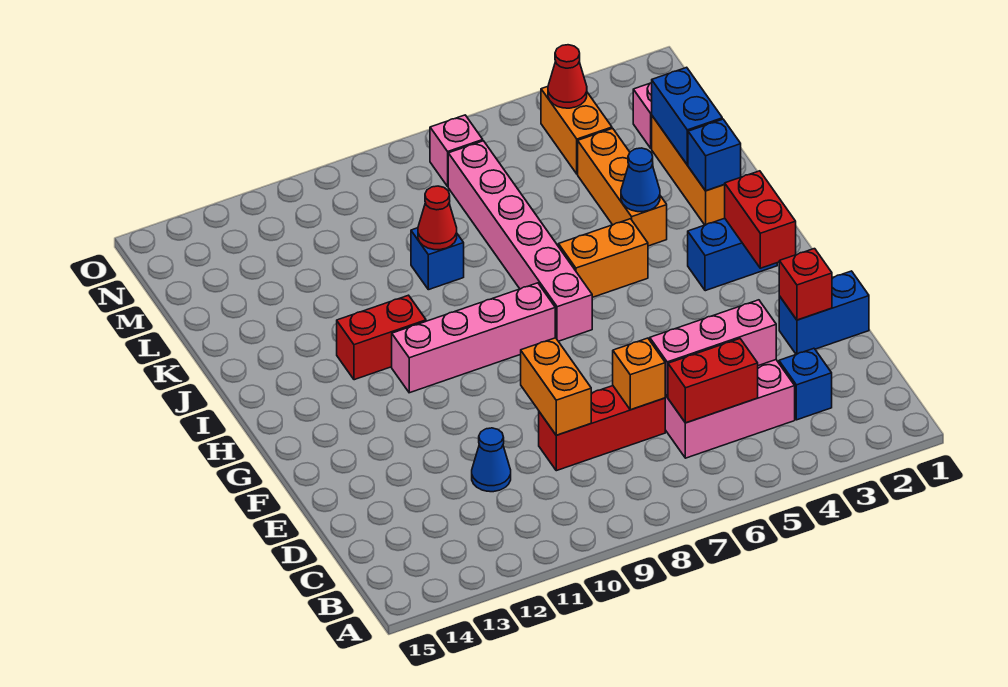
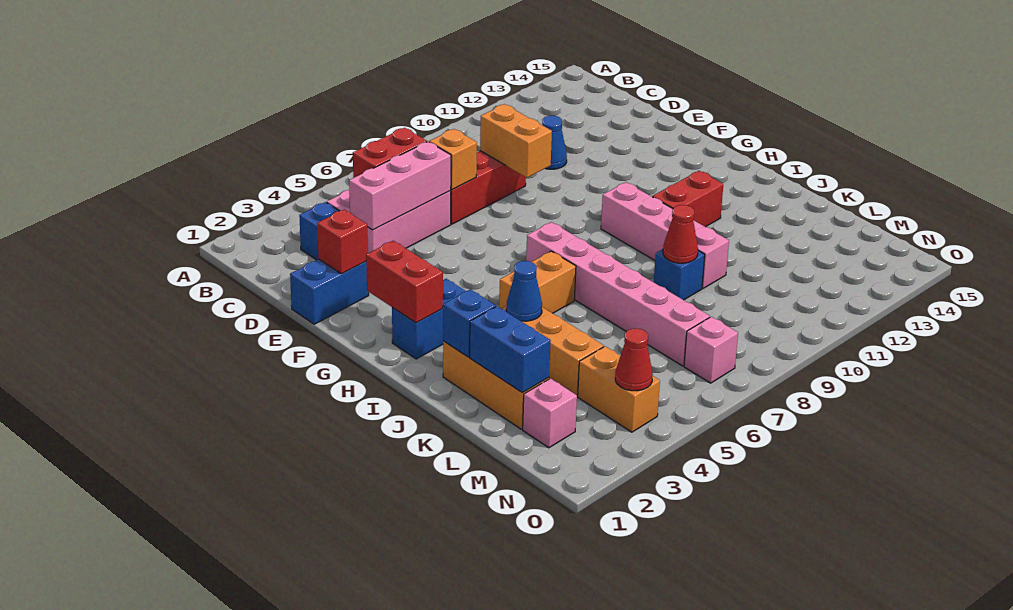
pink brick H8:H11 level 1 -> pink brick H10:K10 level 1

